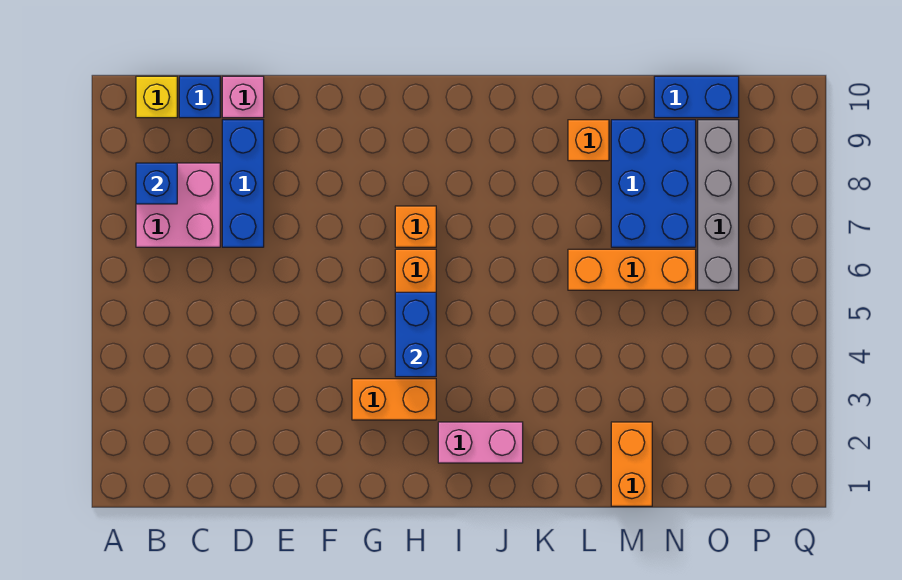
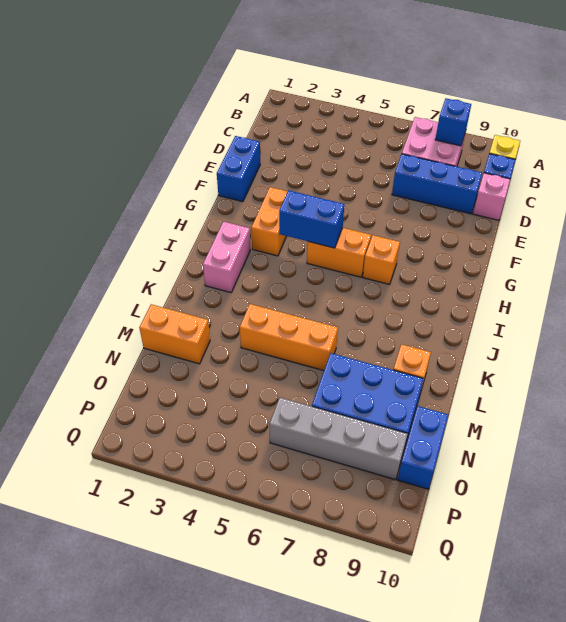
none -> blue brick E1:F1 level 1
orange brick L6:N6 level 1 -> orange brick L4:L6 level 1

